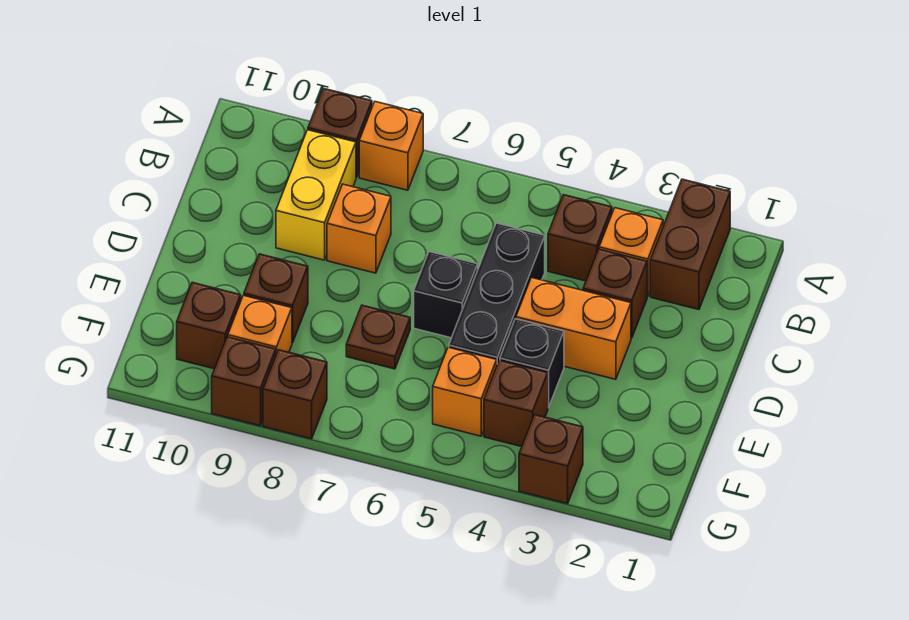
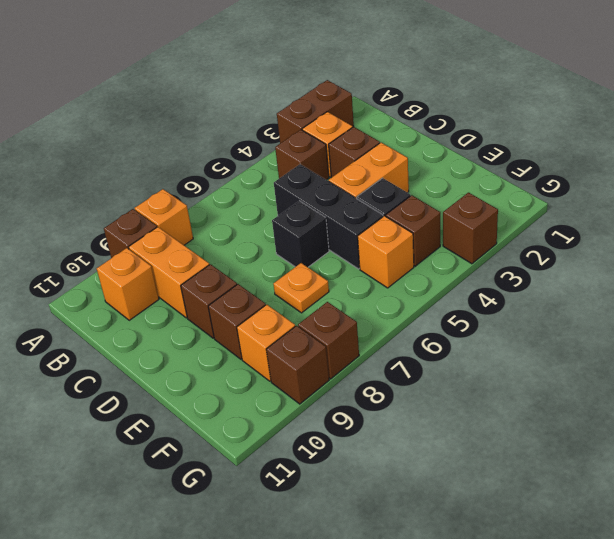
brown brick A2:B2 level 1 -> brown brick A2:A3 level 1
yellow brick B9:C9 level 1 -> orange brick B9:C9 level 1
orange brick C8 level 1 -> orange brick B10 level 1
brown plate E7 level 1 -> orange plate E7 level 1
brown brick F10 level 1 -> brown brick D9 level 1

